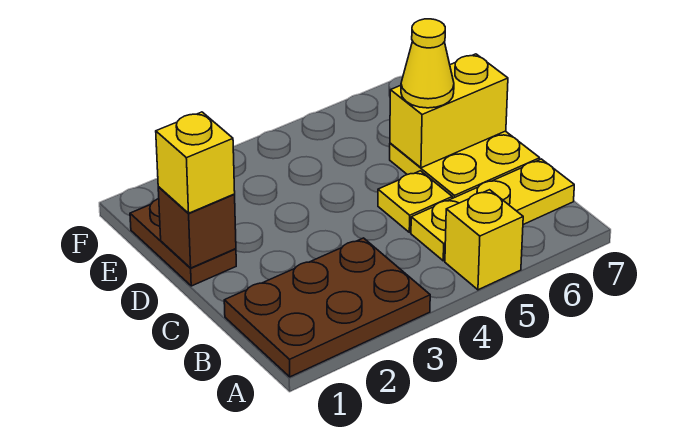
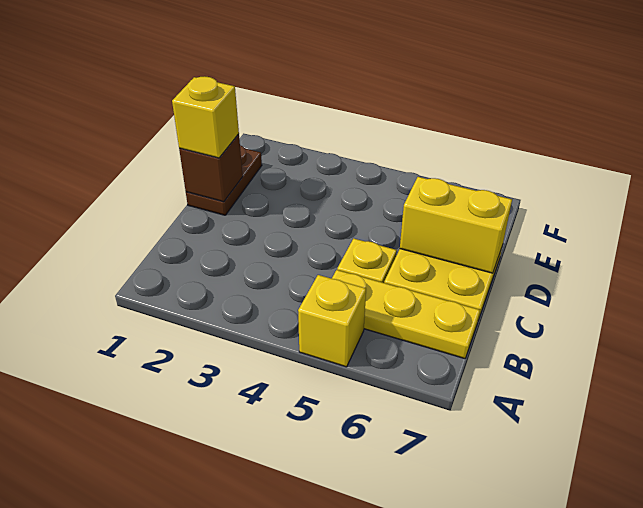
brown plate A1:B3 level 1 -> none
yellow cone D6 level 3 -> none

